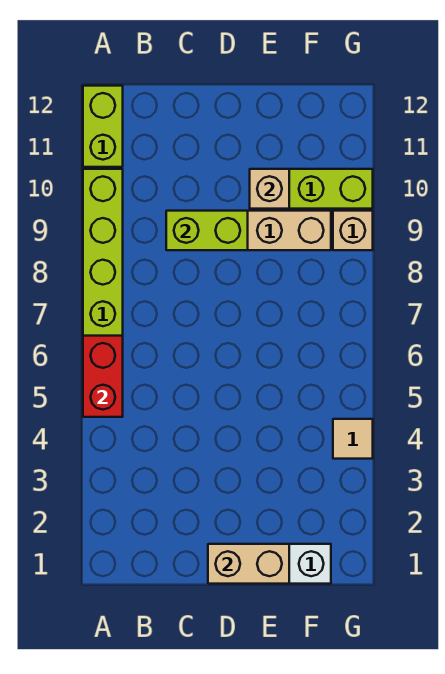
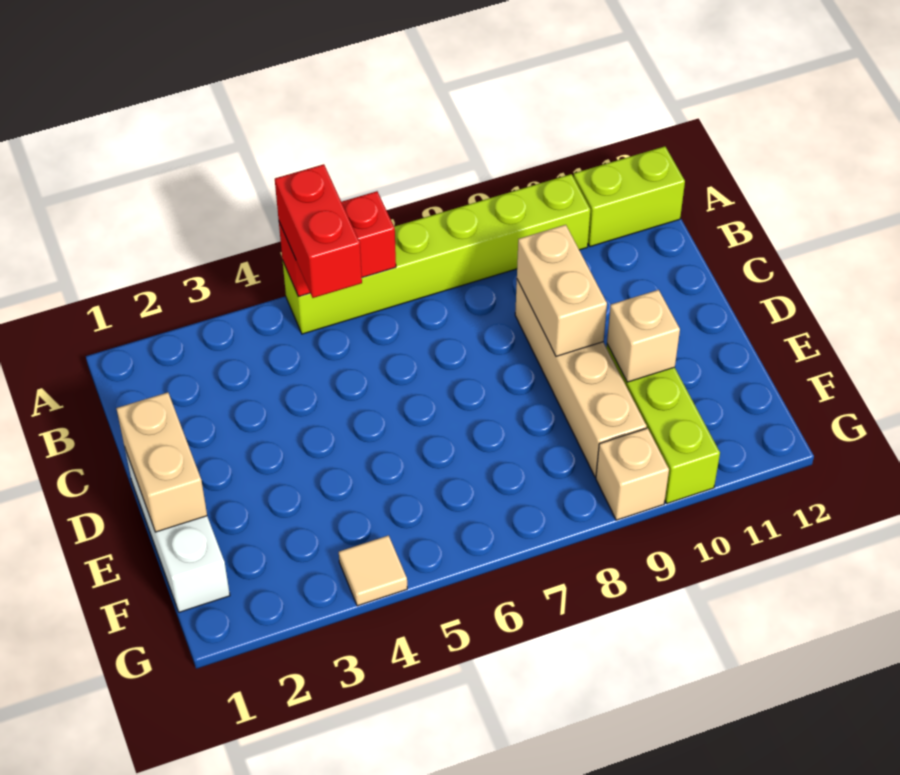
none -> red brick A5:B5 level 3
lime brick C9:D9 level 2 -> tan brick C9:D9 level 2

